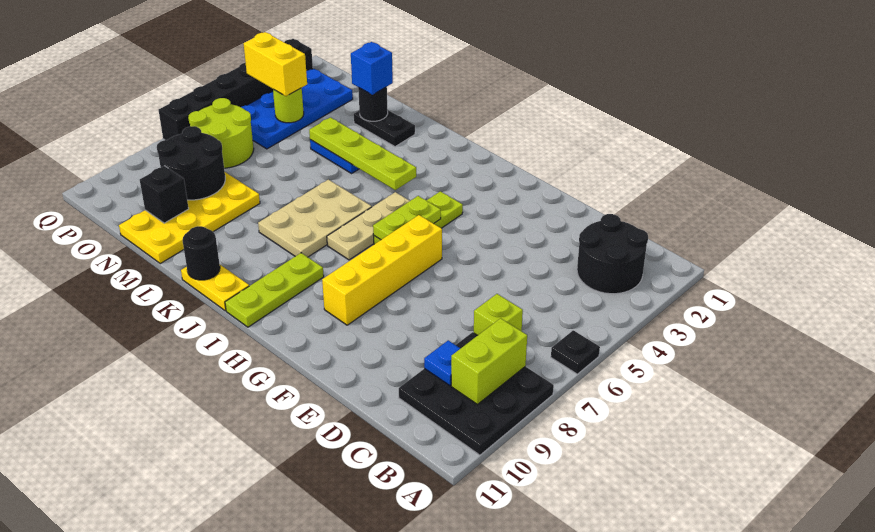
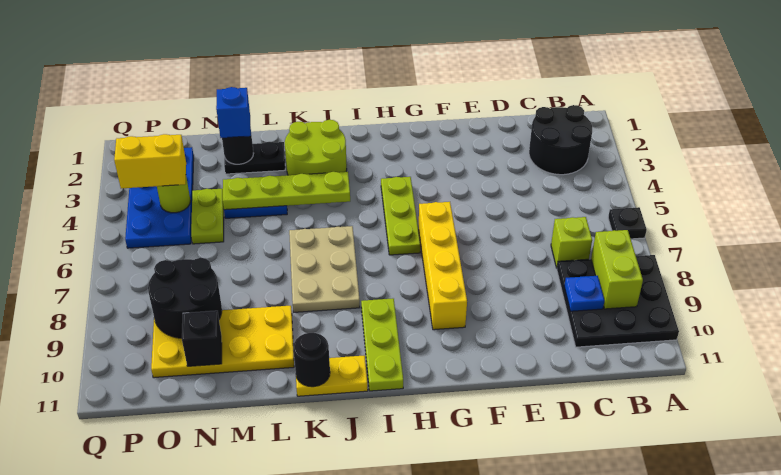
lime plate H5:H6 level 2 -> lime plate N4:N5 level 1
tan plate I5:I7 level 1 -> none
yellow plate M8:N11 level 1 -> yellow plate L9:O10 level 1
lime round brick O6:P7 level 1 -> lime round brick J2:K3 level 1
black brick Q2:Q7 level 1 -> none

